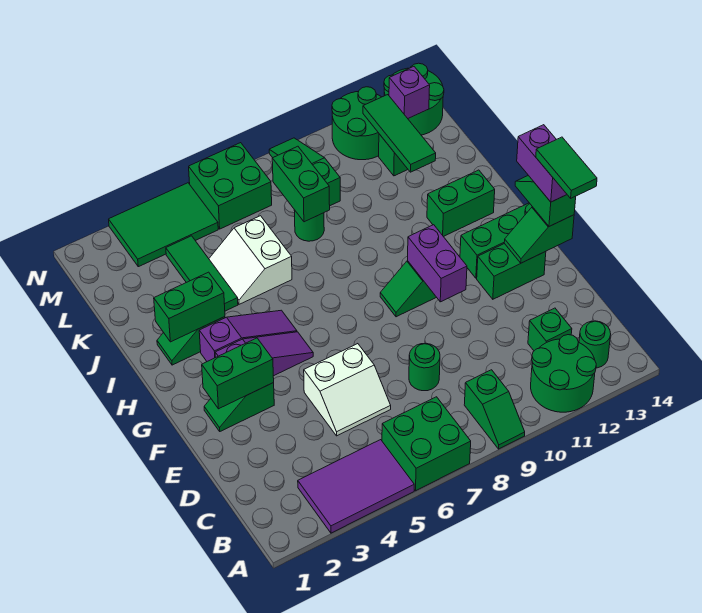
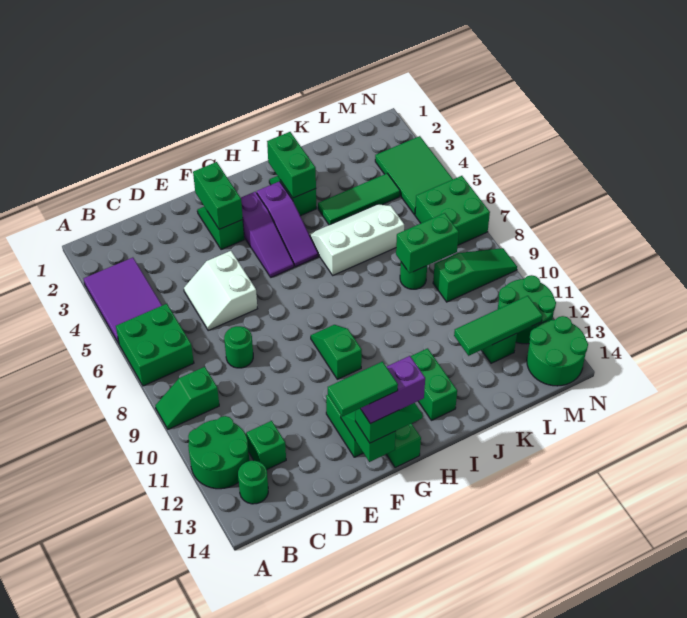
purple brick F10:G10 level 2 -> none
white slope J5:K6 level 1 top 6 -> white slope I5:K6 level 1 top 6
purple brick M13 level 2 -> none

